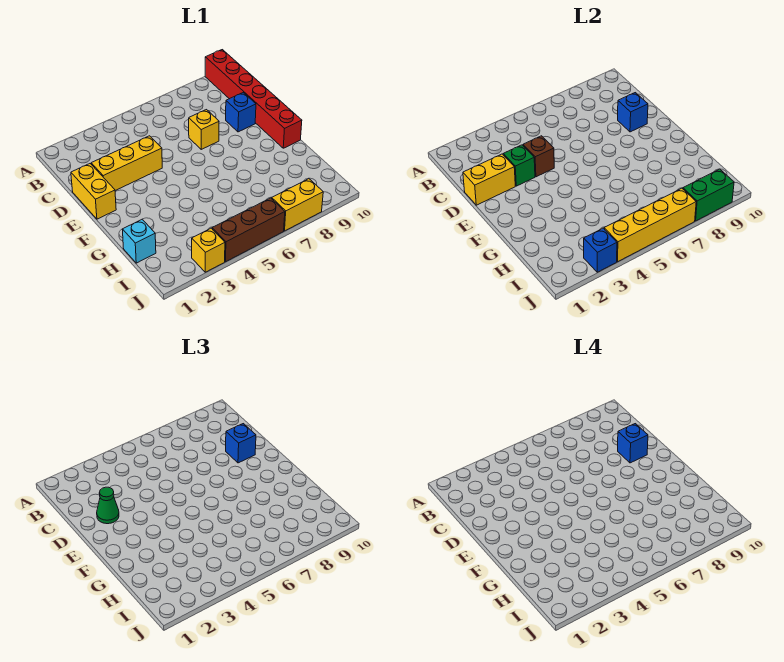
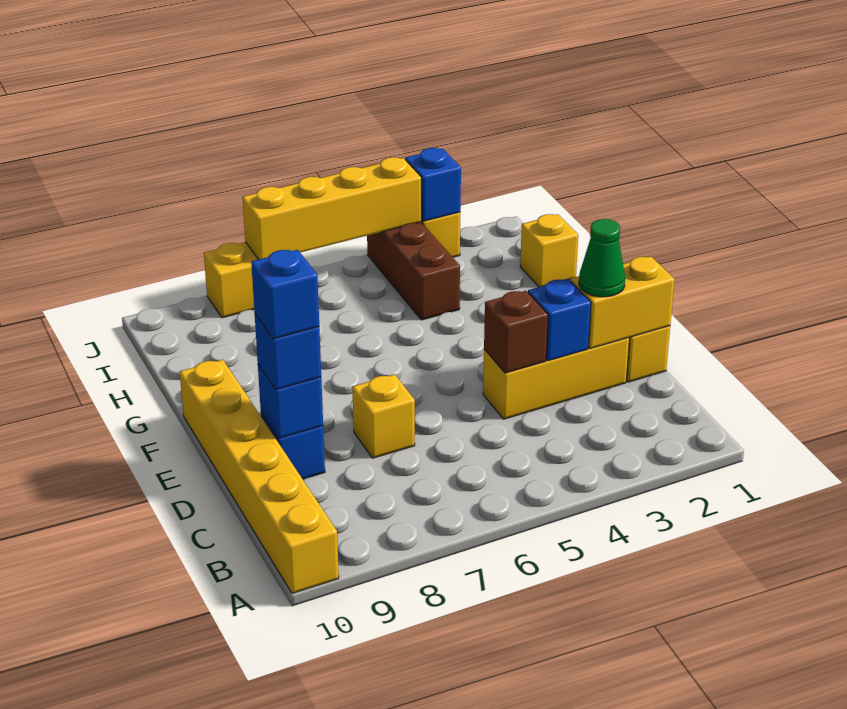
red brick A10:F10 level 1 -> yellow brick A10:F10 level 1
green brick D3 level 2 -> blue brick D3 level 2
cyan brick H1 level 1 -> yellow brick H1 level 1
brown brick J4:J6 level 1 -> brown brick H4:J4 level 1
green brick J8:J9 level 2 -> none

